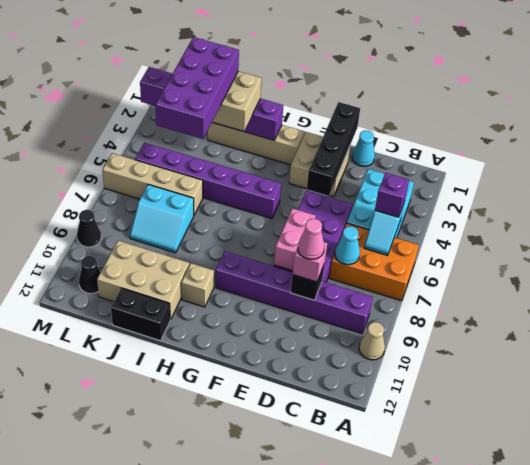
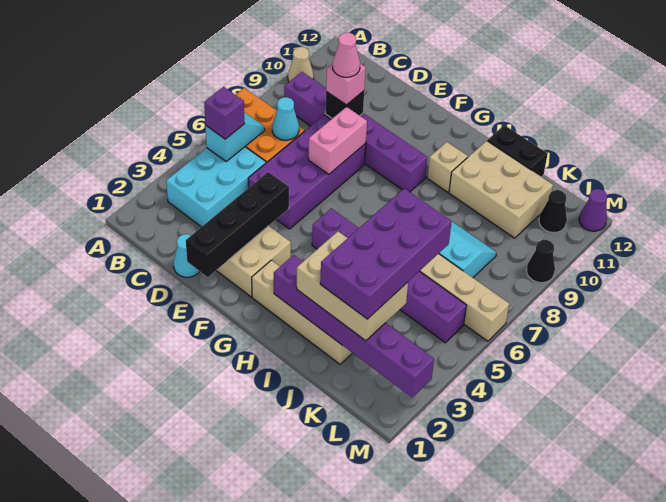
none -> purple cone M12 level 1

